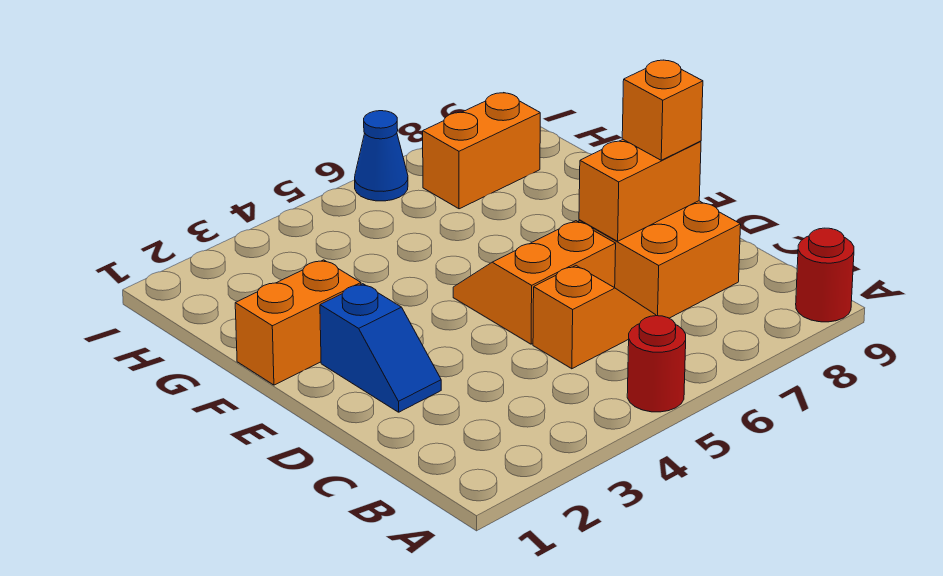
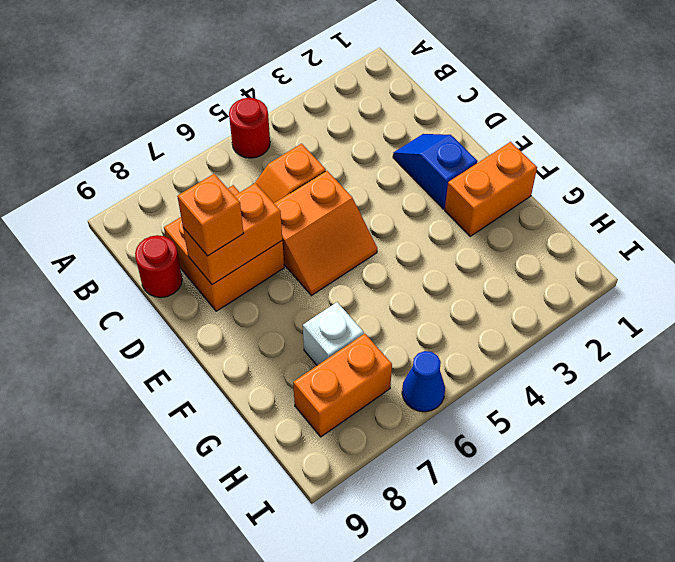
red round brick A9 level 1 -> red round brick C9 level 1
none -> white brick G7 level 1

